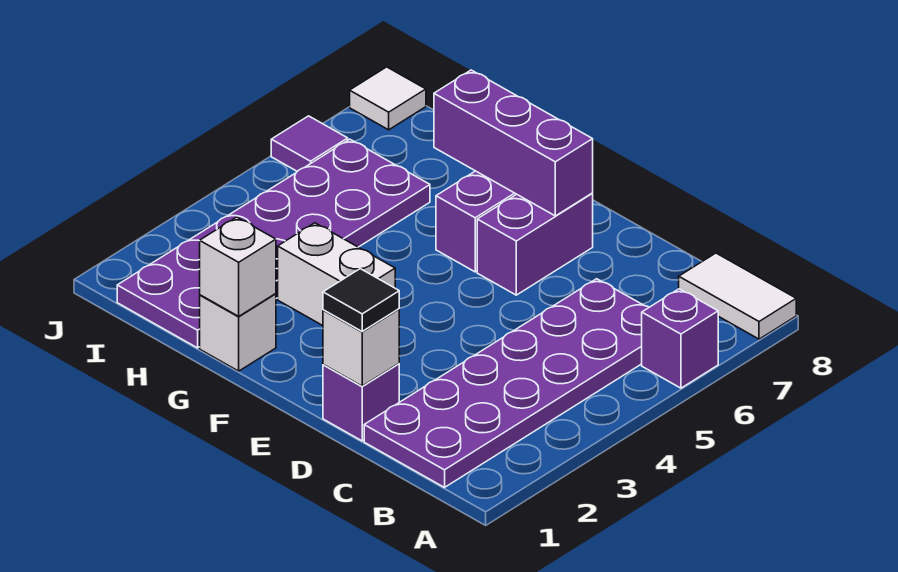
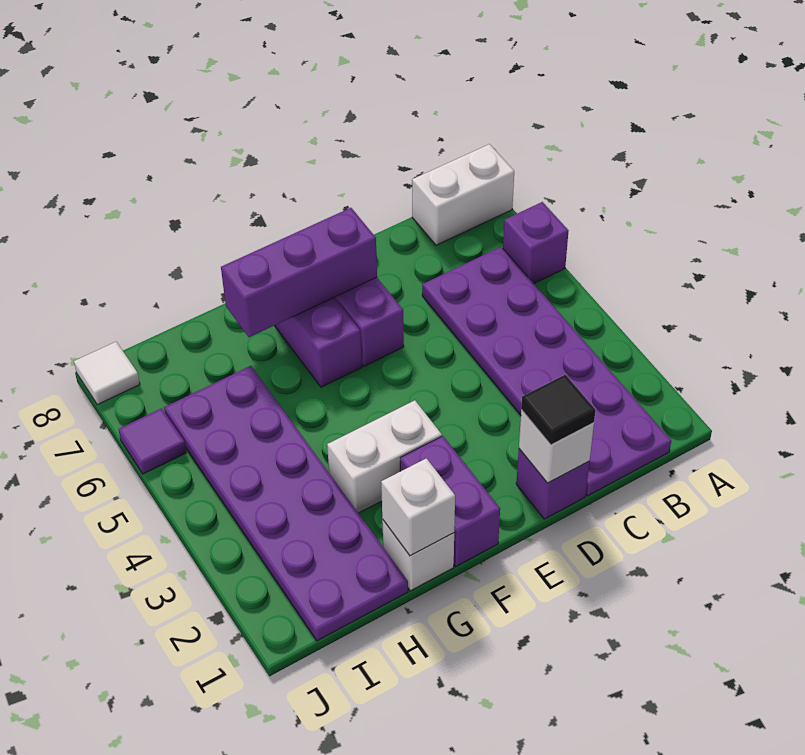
white tile A8:B8 level 1 -> white brick A8:B8 level 1
none -> purple brick F1:F2 level 1

